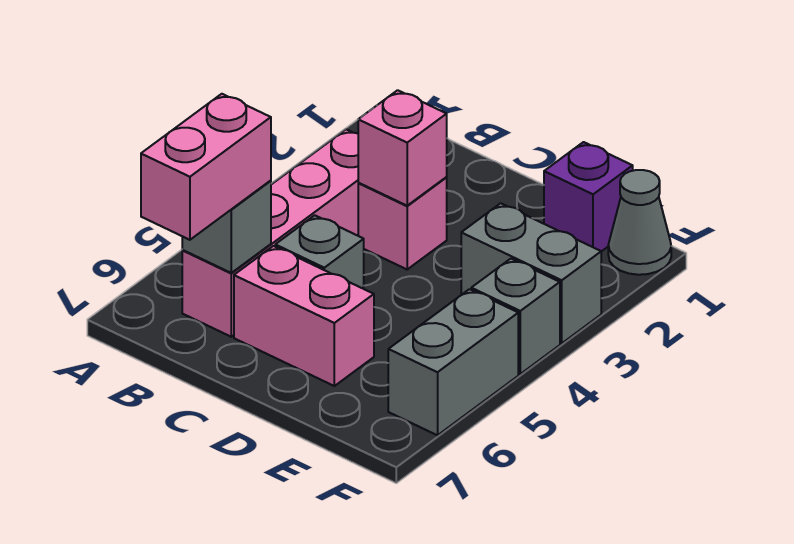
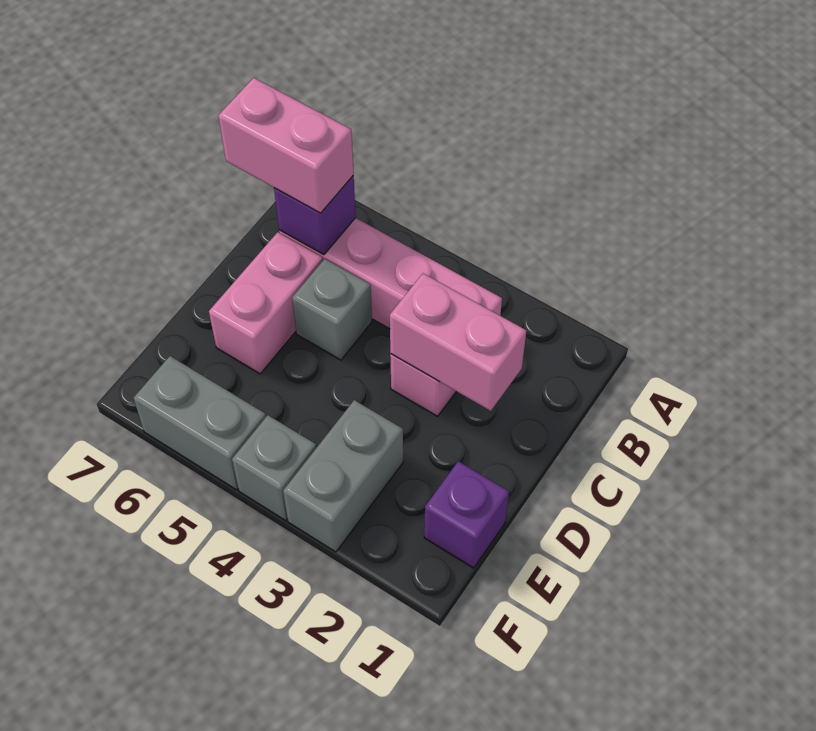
grey brick B6 level 2 -> purple brick B6 level 2
pink brick C3 level 2 -> pink brick C2:C3 level 2
grey cone F1 level 1 -> none

